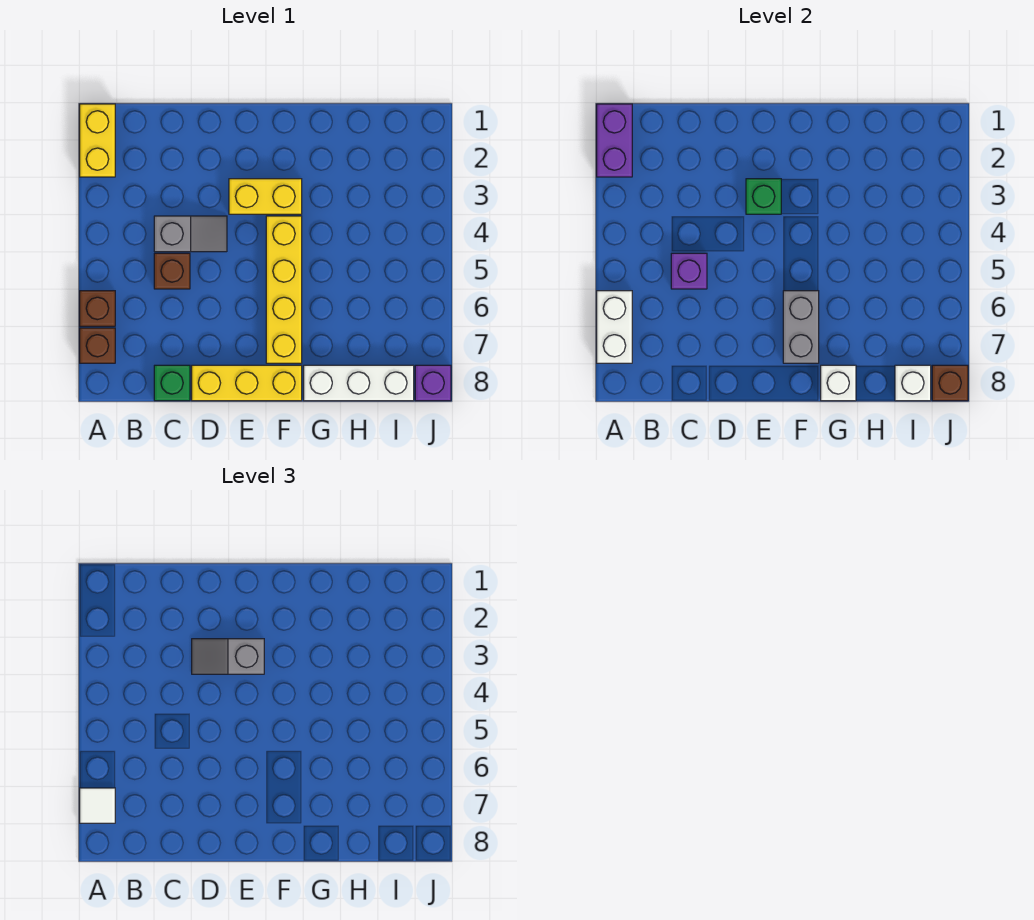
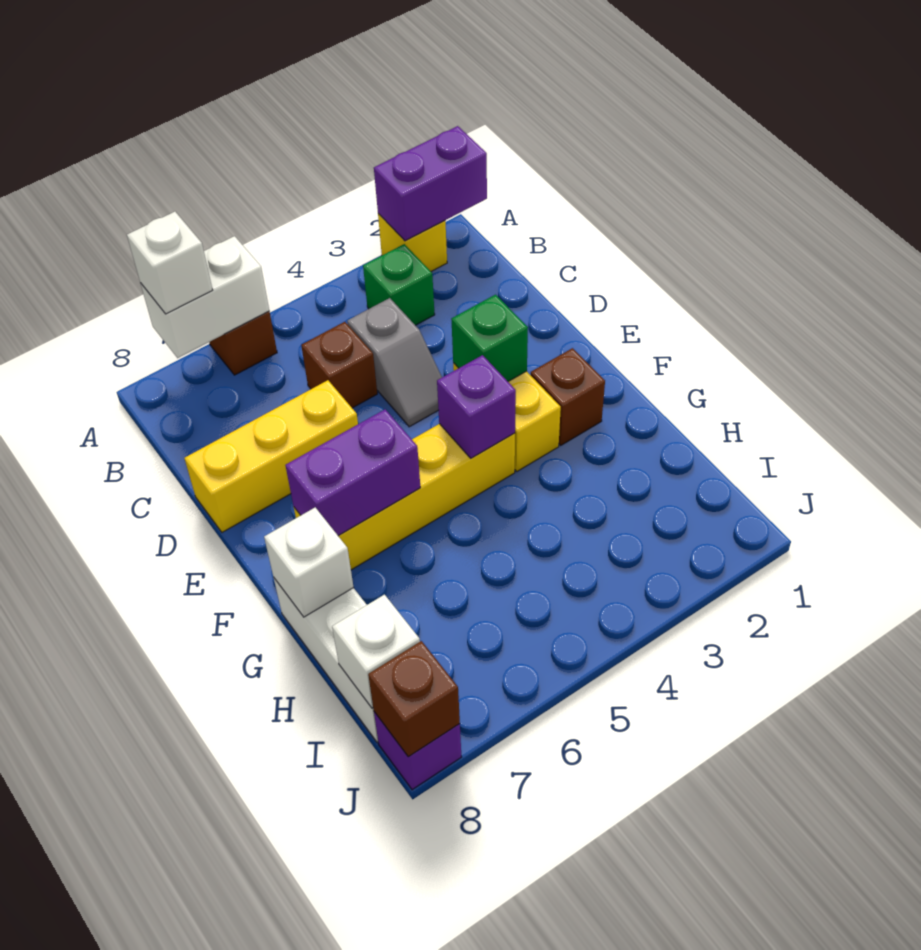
yellow brick A1:A2 level 1 -> yellow brick A2 level 1
brown brick A7 level 1 -> brown brick F2 level 1
white tile A7 level 3 -> white brick A7 level 3
purple brick C5 level 2 -> purple brick F4 level 2
green brick C8 level 1 -> green brick B3 level 1
grey slope D3:E3 level 3 top E -> none
yellow brick D8:F8 level 1 -> yellow brick D6:D8 level 1
grey brick F6:F7 level 2 -> purple brick F6:F7 level 2

